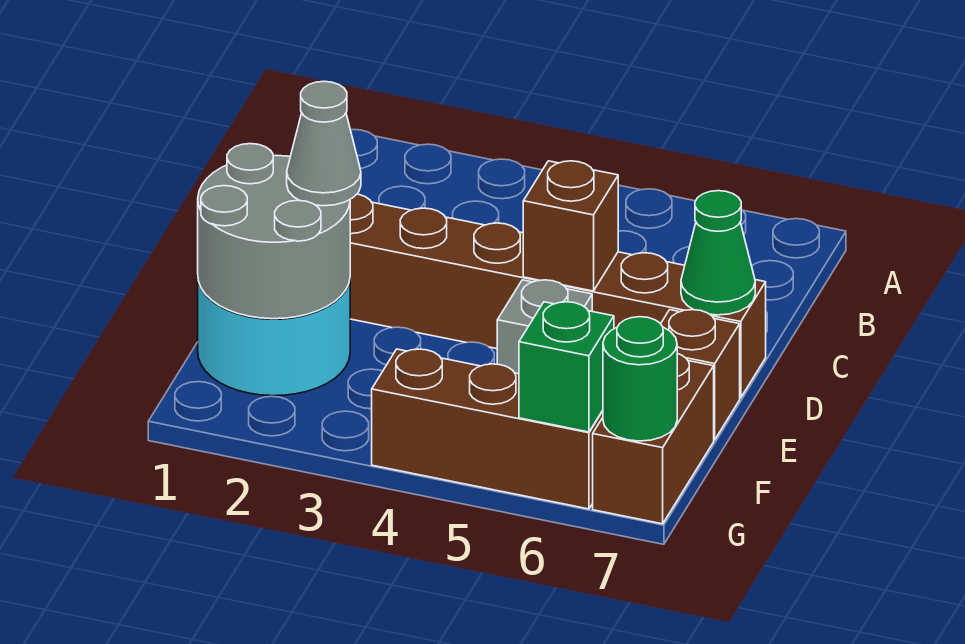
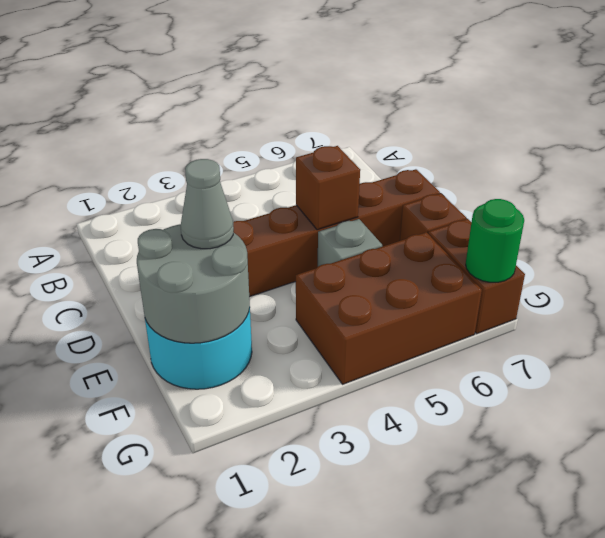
green cone D7 level 2 -> none
brown brick G4:G6 level 1 -> brown brick F4:G6 level 1
green brick G6 level 2 -> none

